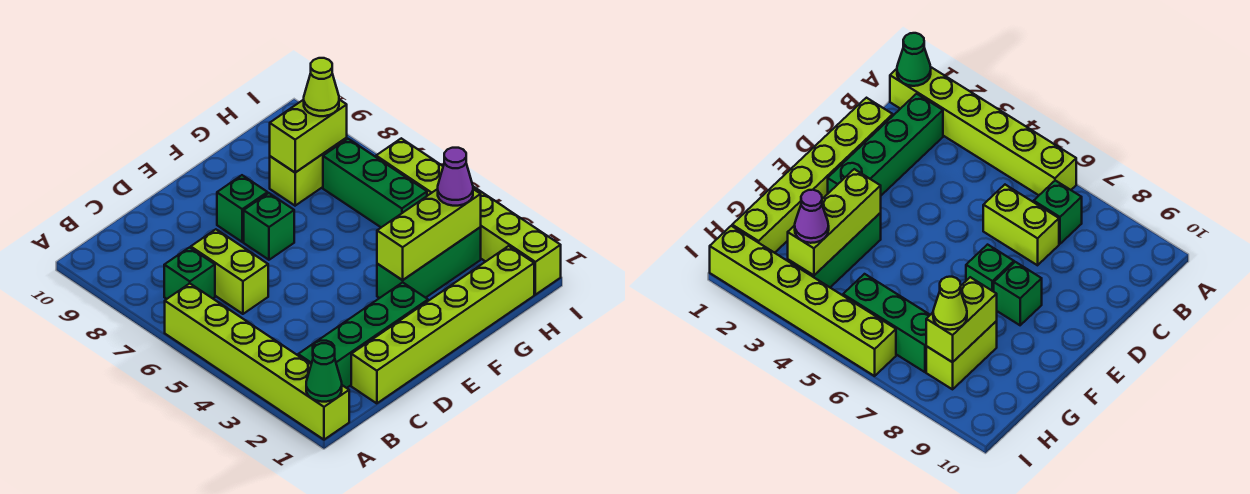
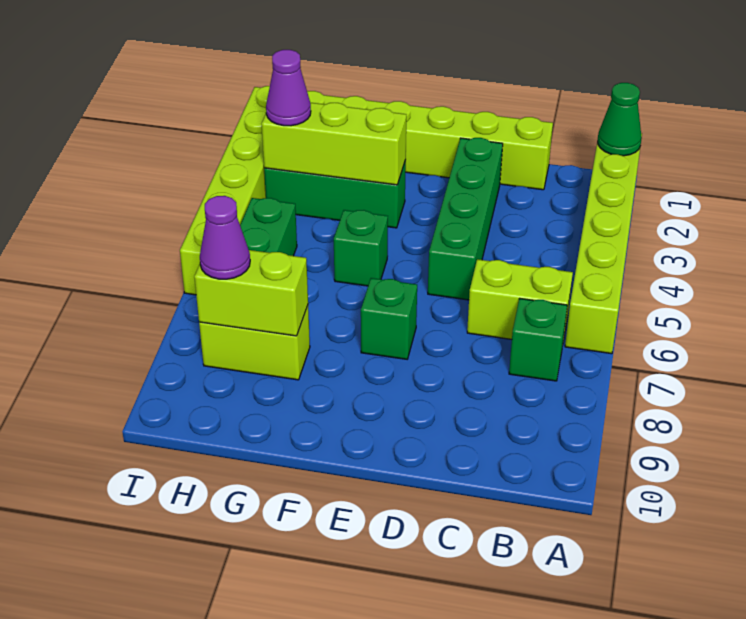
green brick B2:E2 level 1 -> green brick D2:D5 level 1
lime brick C6:C7 level 1 -> lime brick B6:C6 level 1
green brick E8 level 1 -> green brick F5 level 1
lime cone H8 level 3 -> purple cone H8 level 3

